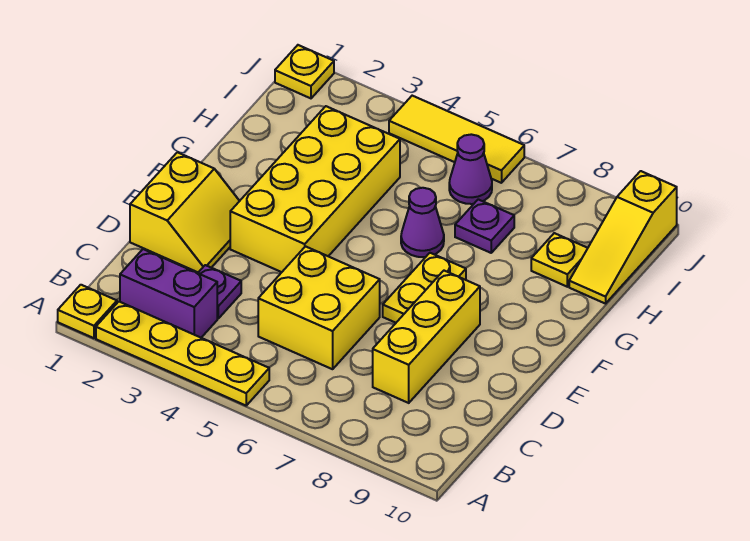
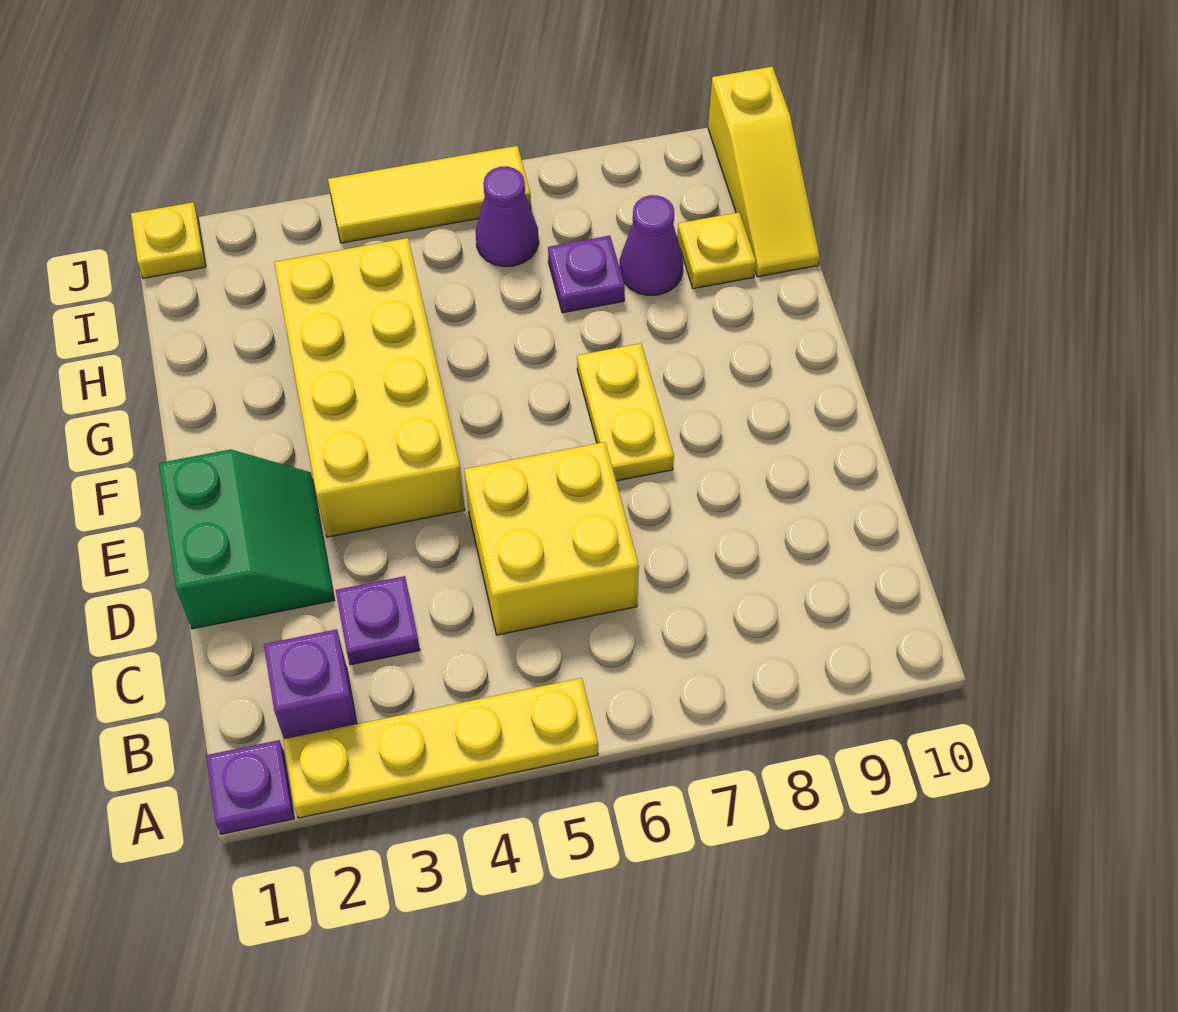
yellow plate A1 level 1 -> purple plate A1 level 1
purple brick B2:B3 level 1 -> purple brick B2 level 1
yellow brick C8:E8 level 1 -> none
yellow slope D1:E2 level 1 top 1 -> green slope D1:E2 level 1 top 1
purple cone G6 level 1 -> purple cone H8 level 1

